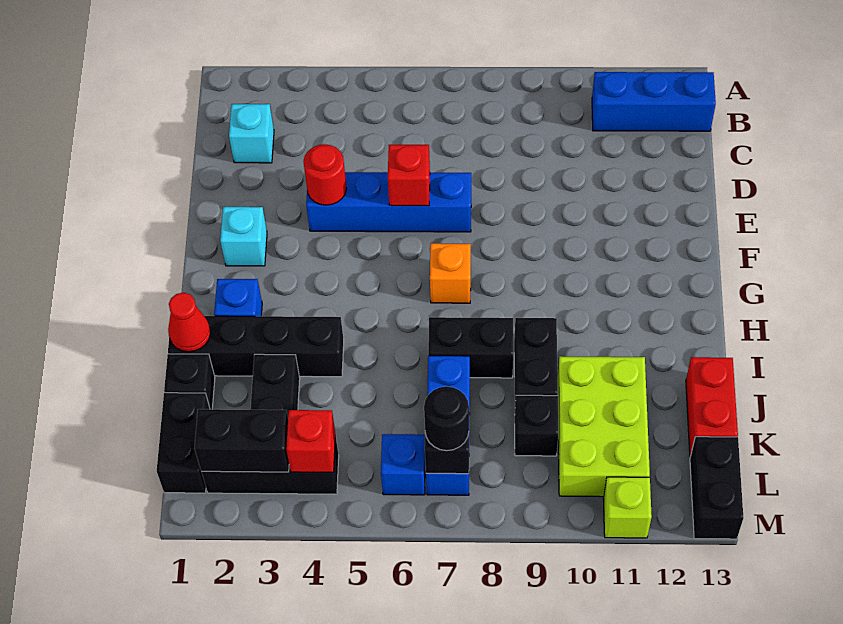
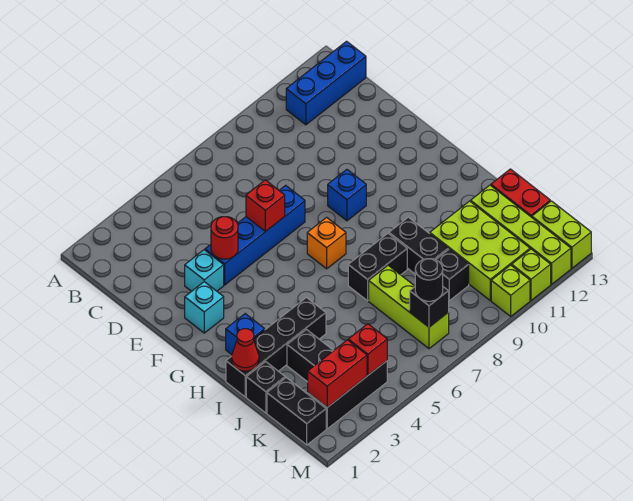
cyan brick C2 level 1 -> cyan brick E3 level 1
blue brick J7:L7 level 1 -> lime brick J7:L7 level 1
none -> lime brick J12:M12 level 1
black brick L2:L3 level 2 -> red brick L2:L3 level 2
blue brick L6 level 1 -> blue brick F9 level 1
black brick L13:M13 level 1 -> lime brick L13:M13 level 1
none -> lime brick M10 level 1

